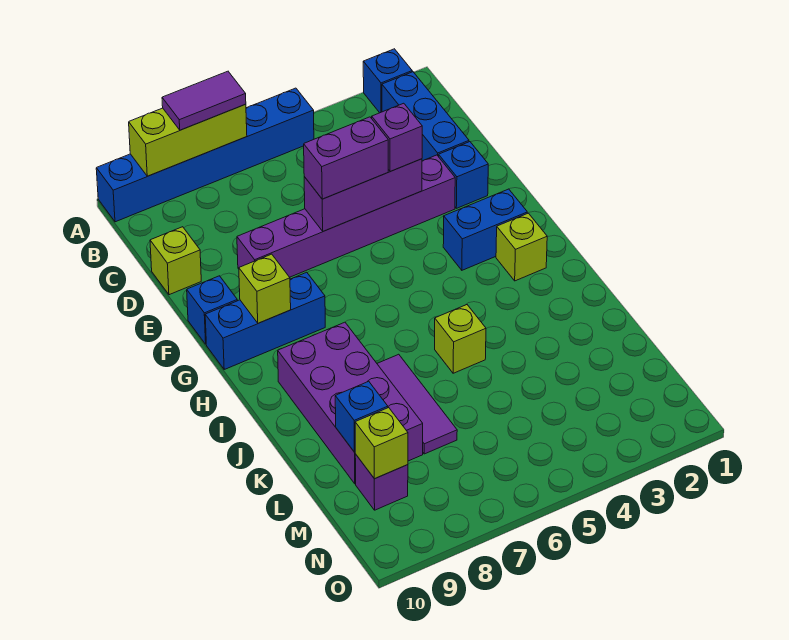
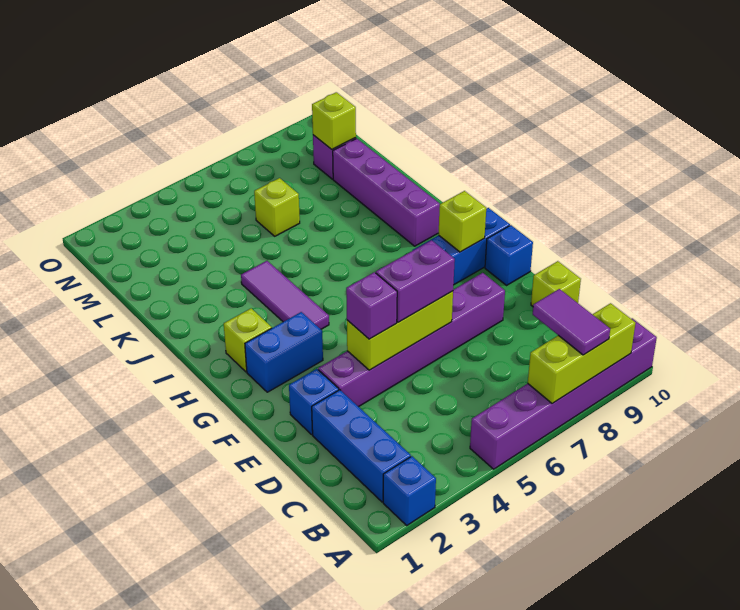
blue brick A5:A10 level 1 -> purple brick A5:A10 level 1
purple tile A7:A8 level 3 -> purple tile A8:B8 level 3
purple brick E4:E6 level 2 -> lime brick E4:E6 level 2
purple brick I8:L9 level 1 -> purple brick I9:L9 level 1
lime brick J5 level 1 -> lime brick L6 level 1
purple tile J7:L7 level 1 -> purple tile H4:J4 level 1
blue brick L9 level 2 -> none

